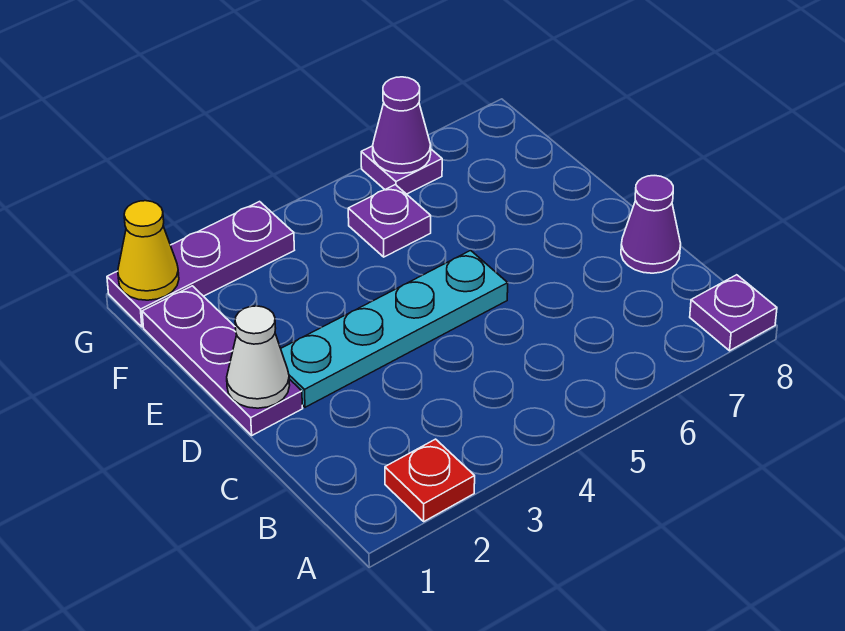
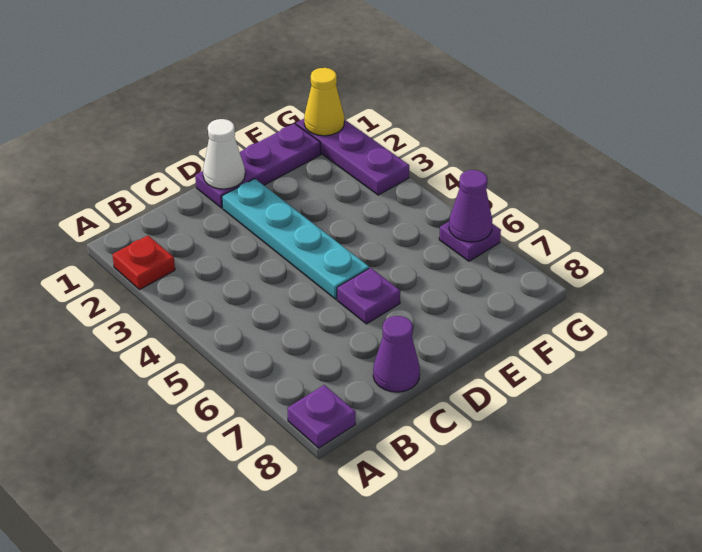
purple plate F5 level 1 -> purple plate D6 level 1

